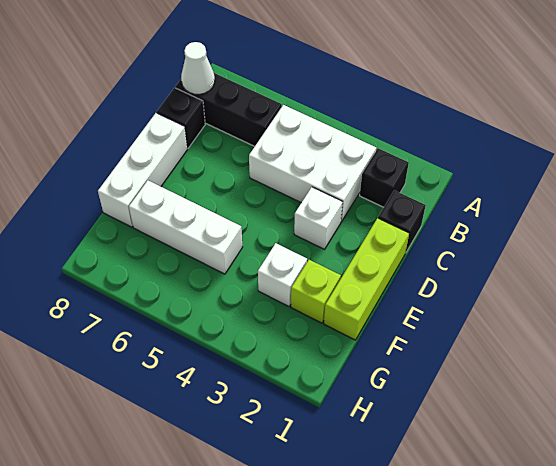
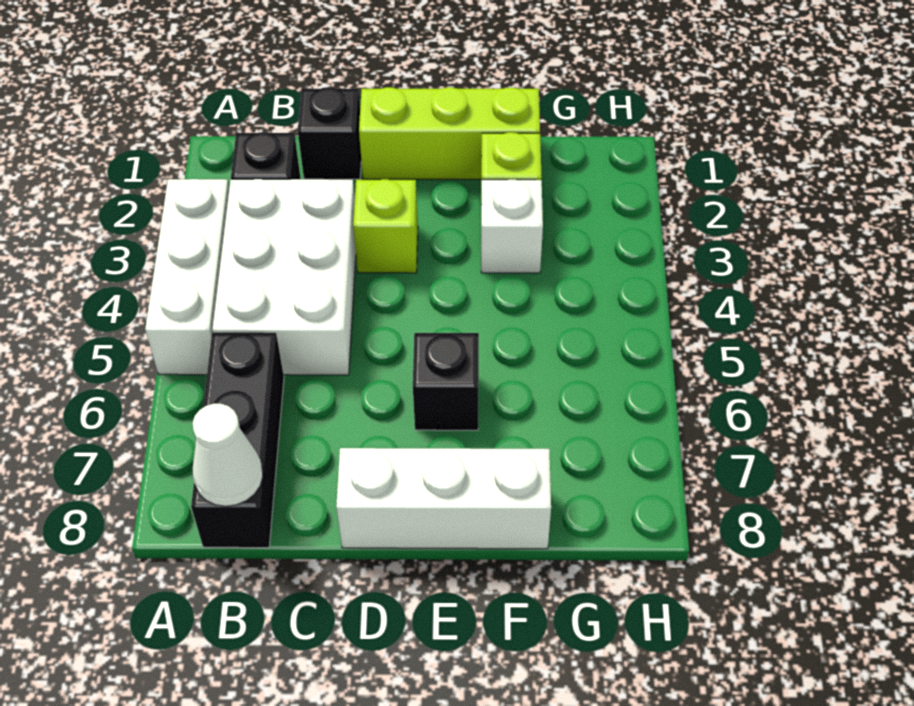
black brick C8 level 1 -> black brick E6 level 1
white brick D3 level 1 -> lime brick D3 level 1
white brick F5:F7 level 1 -> white brick A3:A5 level 1

